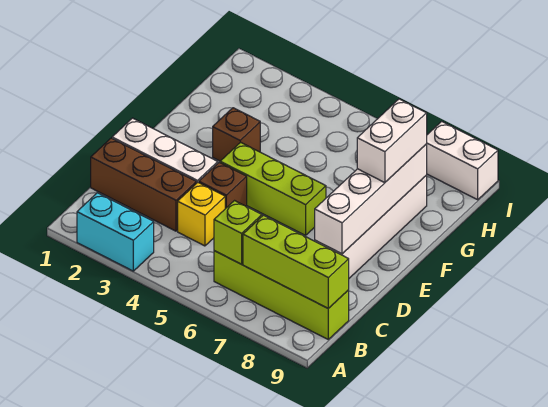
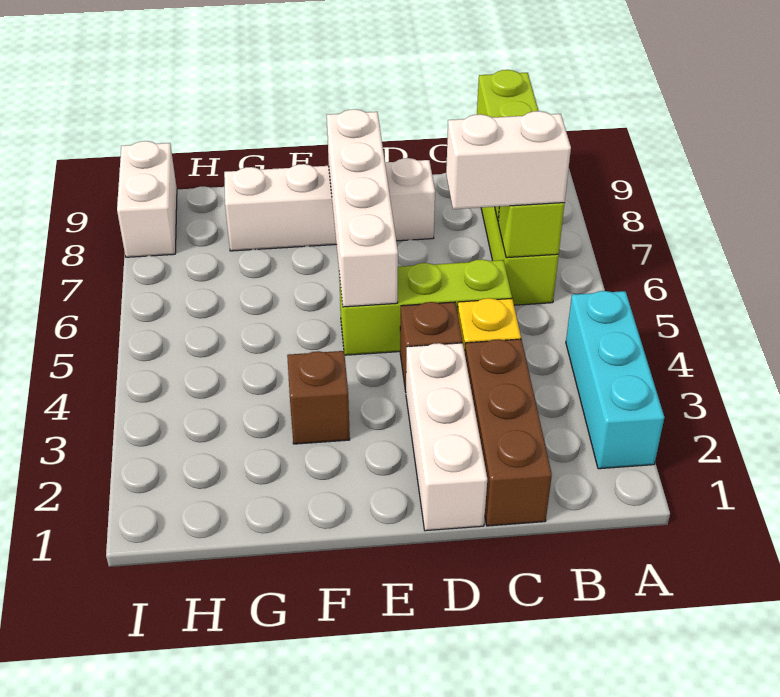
cyan brick A2:A3 level 1 -> cyan brick A2:A4 level 1
white brick D8:G8 level 2 -> white brick E5:E8 level 2
lime brick E4:E6 level 1 -> lime brick C5:E5 level 1
white brick F8:G8 level 3 -> white brick B6:C6 level 3

